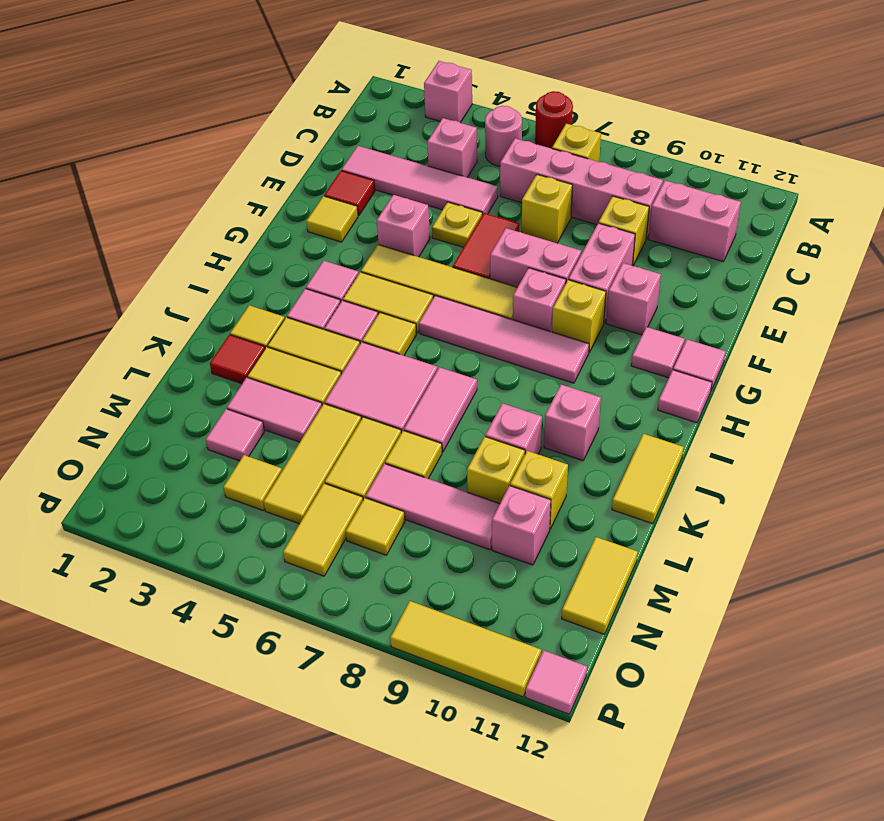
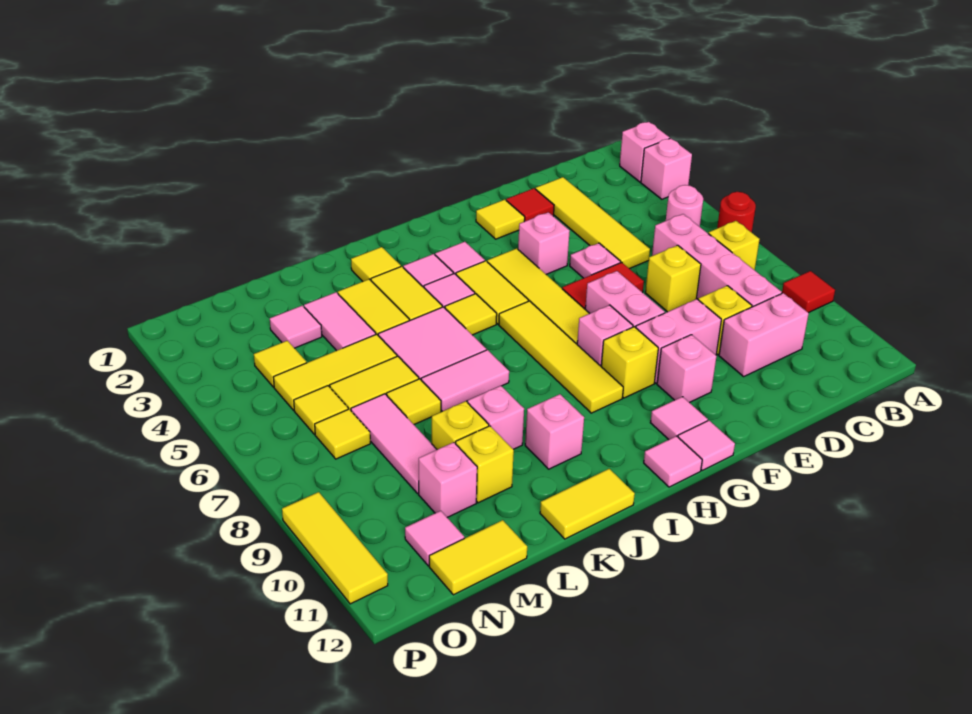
pink brick C4 level 1 -> pink brick A2 level 1
pink brick C10:C11 level 1 -> pink brick C10:D10 level 1
pink tile D2:D5 level 1 -> yellow tile D2:D5 level 1
yellow plate E5 level 1 -> pink plate E5 level 1
pink tile H6:H9 level 1 -> yellow tile H6:H9 level 1
red tile K2 level 1 -> red tile A9 level 1
yellow tile N6:O6 level 1 -> yellow tile N6 level 1
pink tile P12 level 1 -> pink tile N11 level 1

